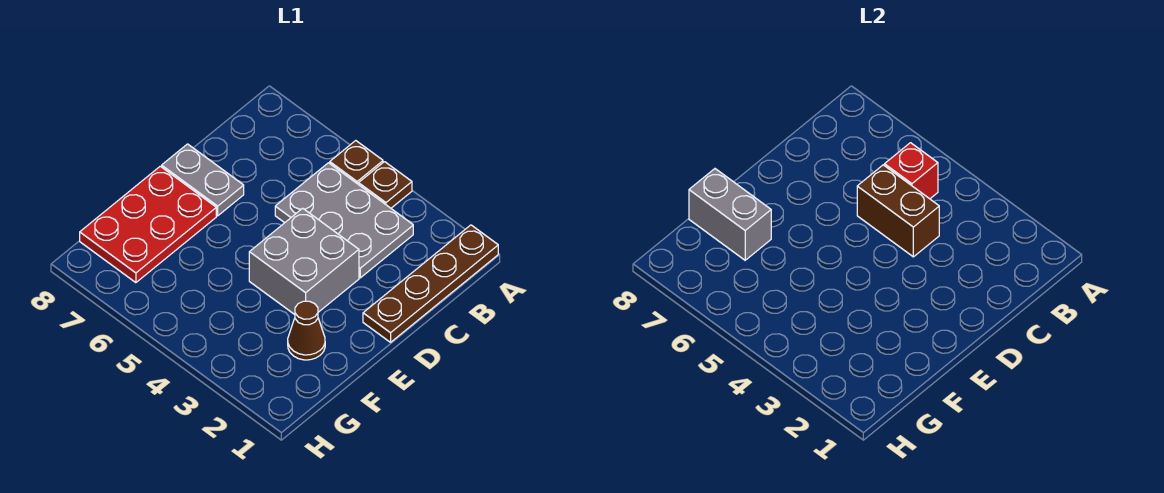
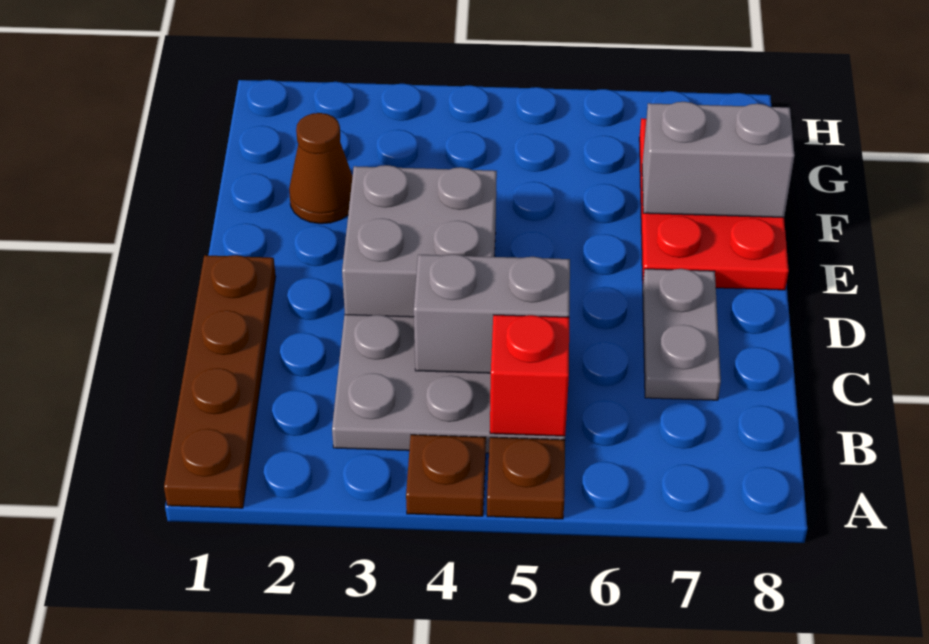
brown brick C4:C5 level 2 -> grey brick C4:C5 level 2
grey plate D7:D8 level 1 -> grey plate C7:D7 level 1

